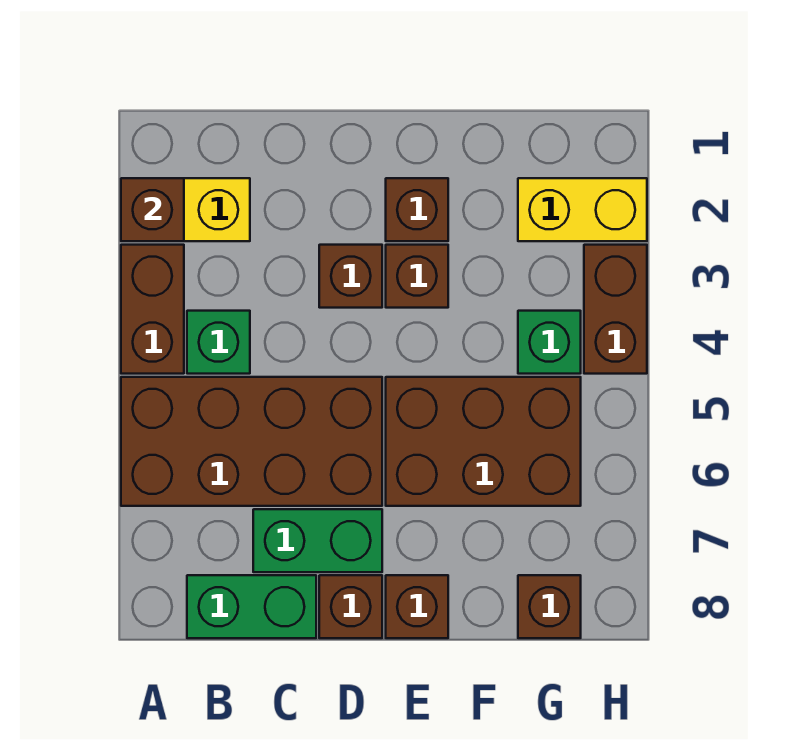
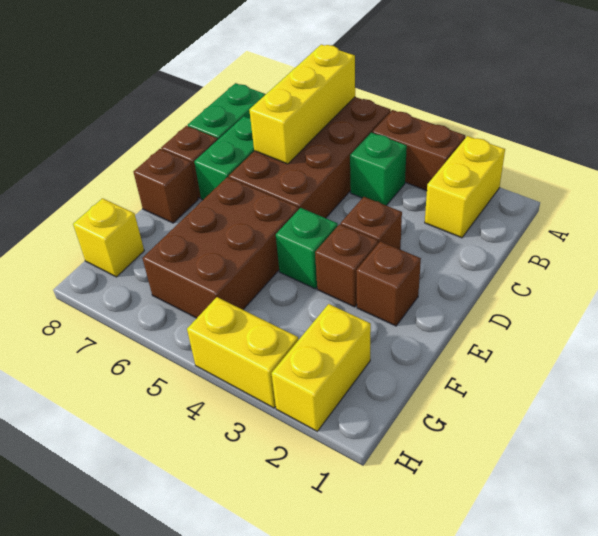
brown brick A2 level 2 -> none
none -> yellow brick A6:C6 level 2
green brick G4 level 1 -> green brick E4 level 1
brown brick G8 level 1 -> yellow brick G8 level 1
brown brick H3:H4 level 1 -> yellow brick H3:H4 level 1

